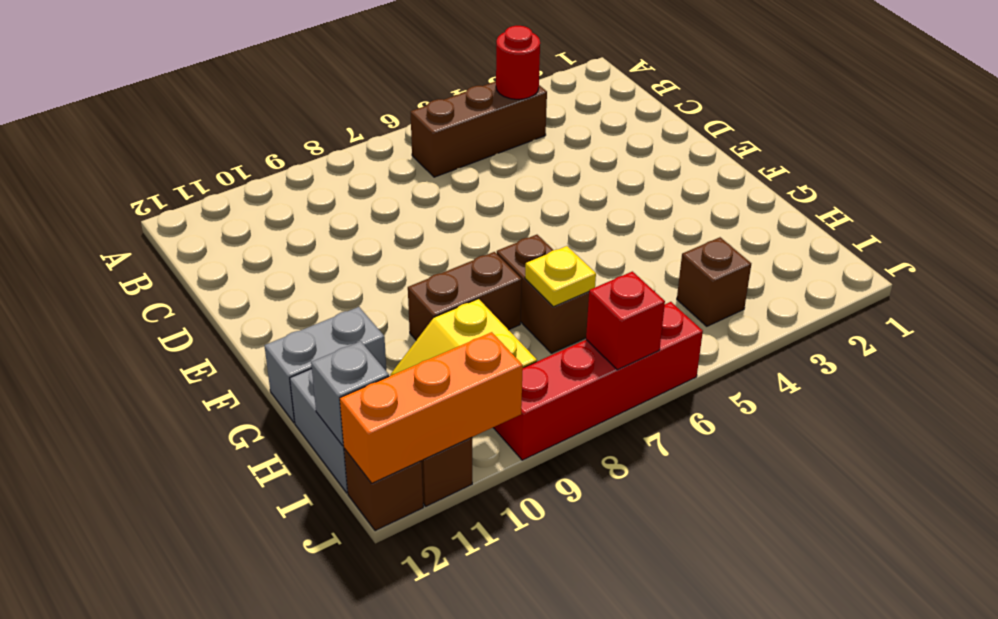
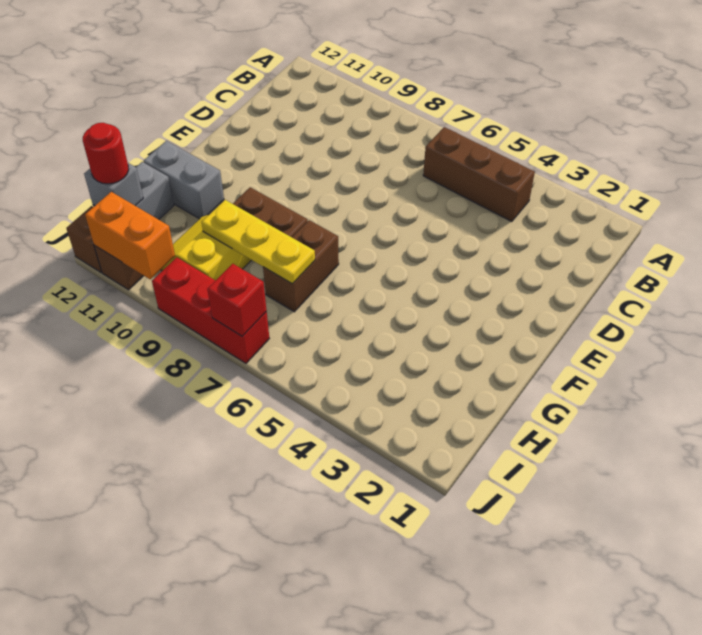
red round brick B4 level 2 -> red round brick I12 level 3
yellow plate H7 level 2 -> yellow plate H7:H9 level 2
brown brick I4 level 1 -> none
red brick J6:J9 level 1 -> red brick J7:J9 level 1
orange brick J10:J12 level 2 -> orange brick J10:J11 level 2

